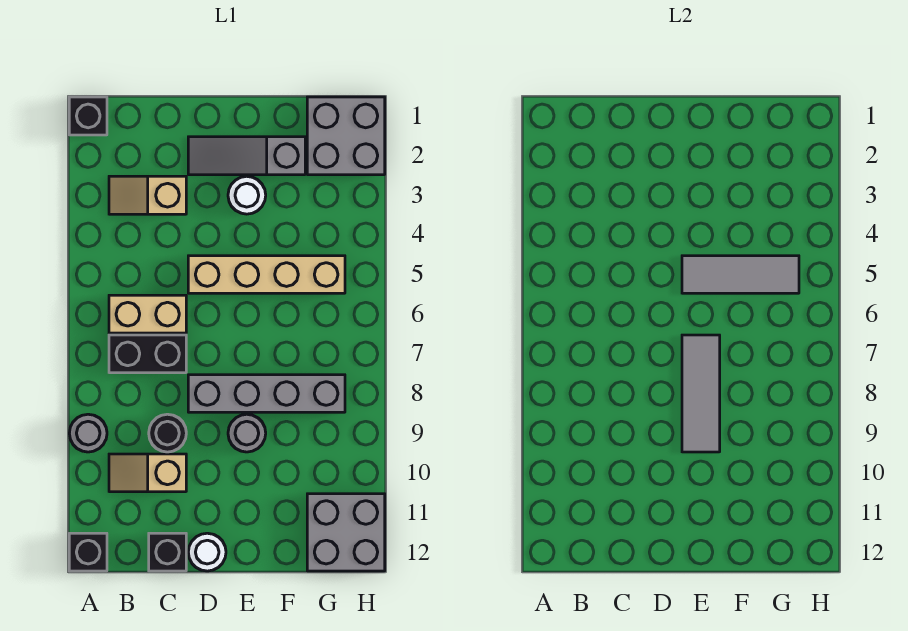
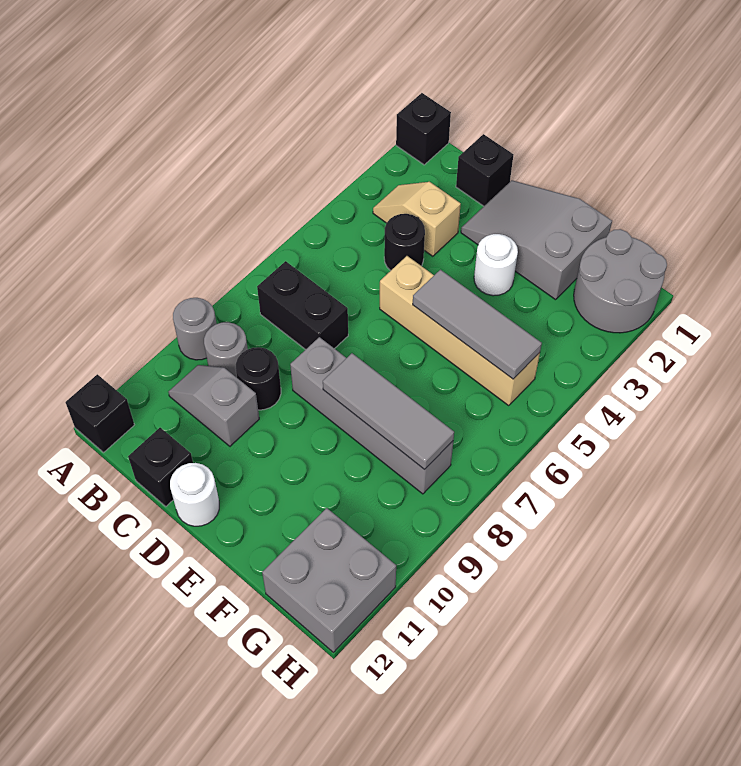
tan brick B6:C6 level 1 -> none
tan slope B10:C10 level 1 top C -> grey slope B10:C10 level 1 top C
none -> black brick C1 level 1
none -> black round brick C4 level 1
grey slope D2:F2 level 1 top F -> grey slope D1:F2 level 1 top F
grey tile E7:E9 level 2 -> grey tile E8:G8 level 2
grey round brick E9 level 1 -> grey round brick B9 level 1
grey brick G1:H2 level 1 -> grey round brick G1:H2 level 1

